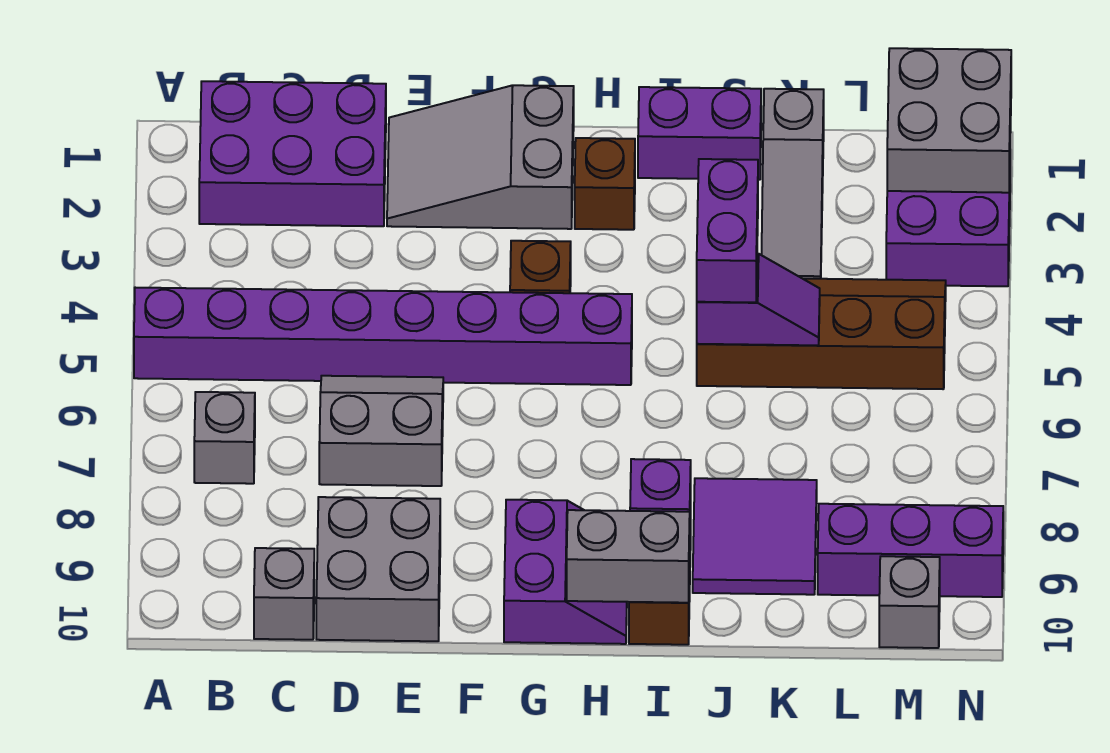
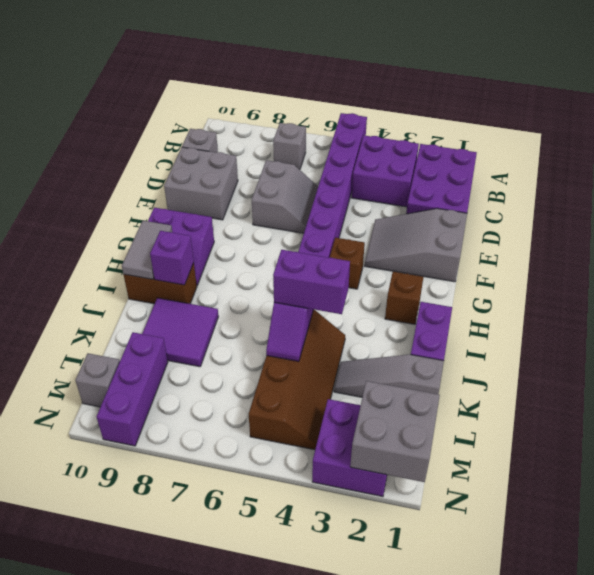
none -> purple brick B3:C4 level 1
grey slope E1:G2 level 1 top G -> grey slope E1:F3 level 1 top 1
grey brick H10:I10 level 2 -> grey tile H10:I10 level 2

